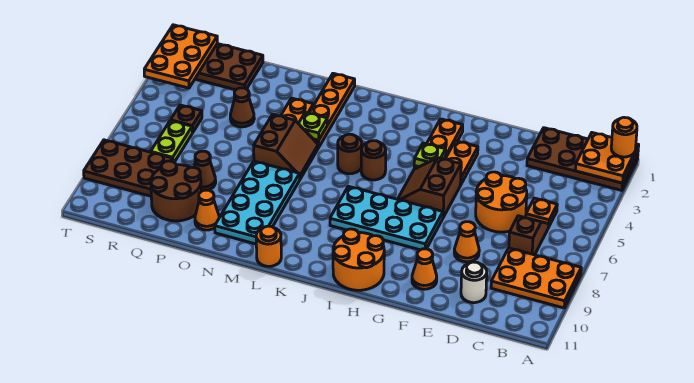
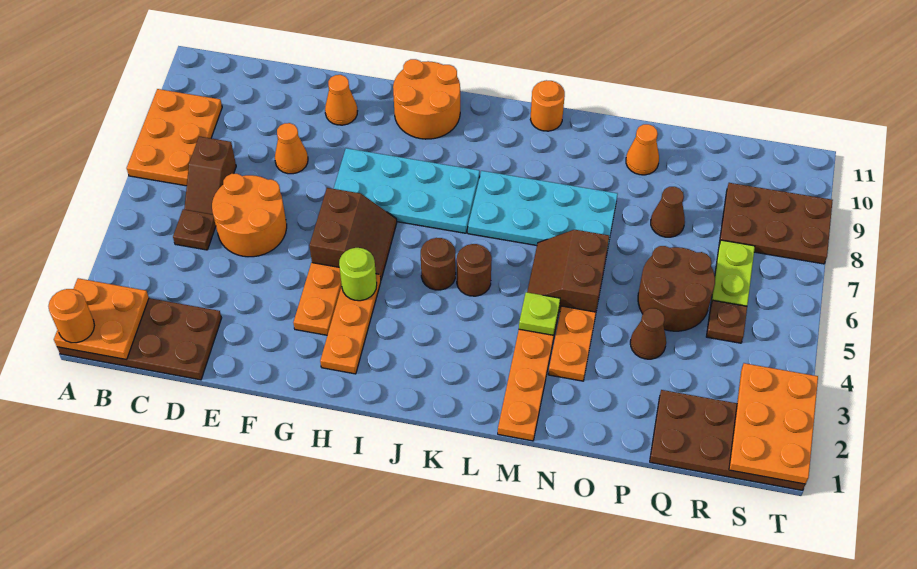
orange plate A8:C9 level 1 -> orange plate A7:B9 level 1
orange plate C5 level 1 -> brown plate C5 level 1
white round brick D10 level 1 -> none
lime plate H4 level 2 -> lime round brick H4 level 2
cyan plate M7:N10 level 1 -> cyan plate K7:N8 level 1
brown round brick P9:Q10 level 1 -> brown round brick P5:Q6 level 1

